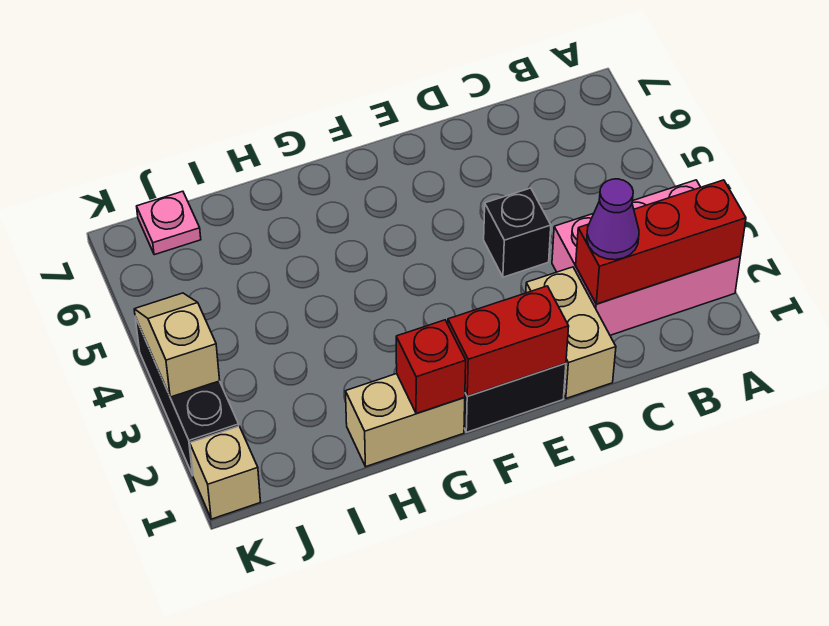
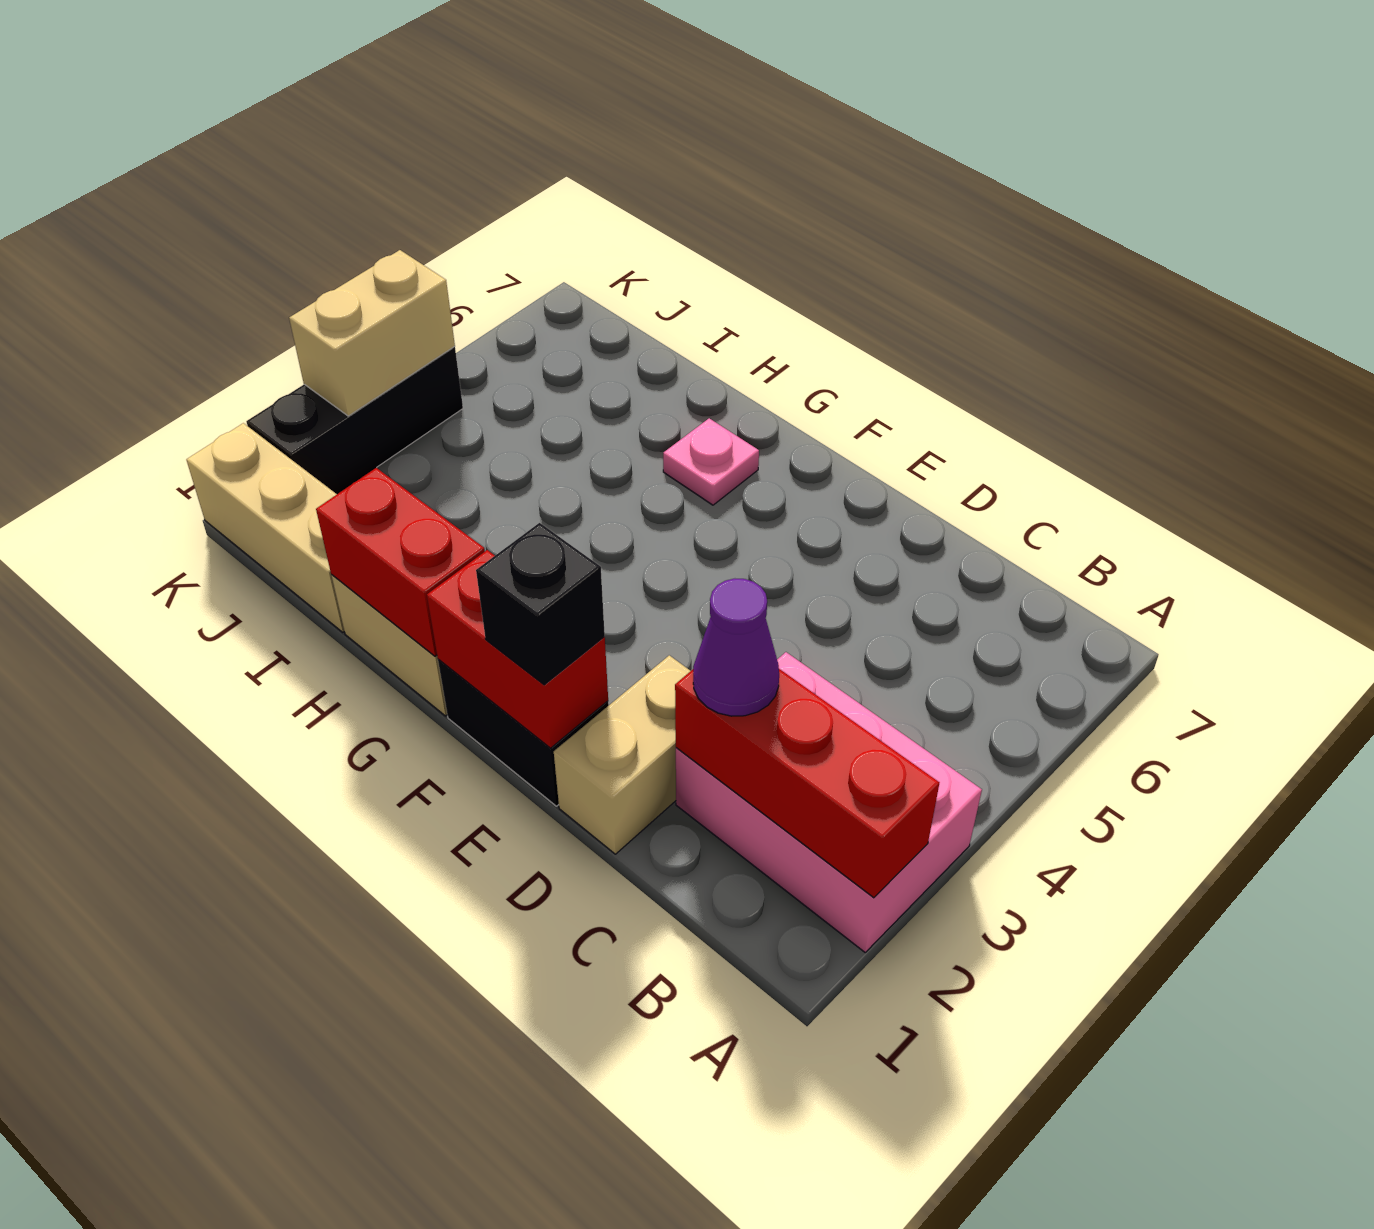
black brick D4 level 1 -> black brick E1 level 3
red brick G1 level 2 -> red brick G1:H1 level 2
pink plate J7 level 1 -> pink plate G6 level 1
tan brick K1 level 1 -> tan brick I1:K1 level 1
tan slope K3:K4 level 2 top 3 -> tan brick K3:K4 level 2

